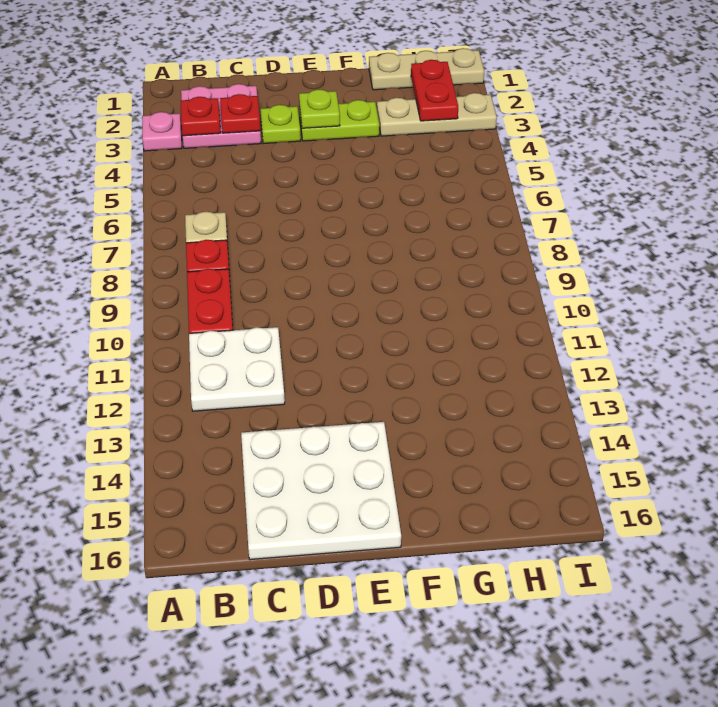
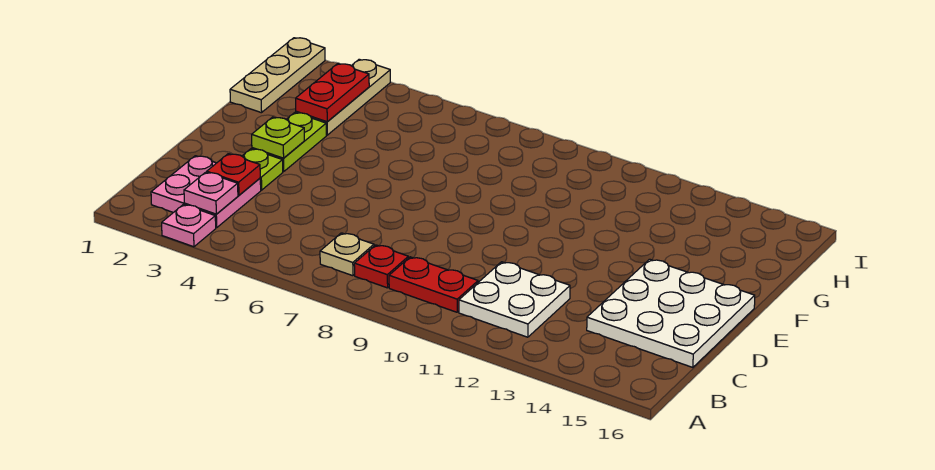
red plate B3 level 2 -> pink plate B3 level 2
red plate H2:H3 level 2 -> red plate G3:H3 level 2

